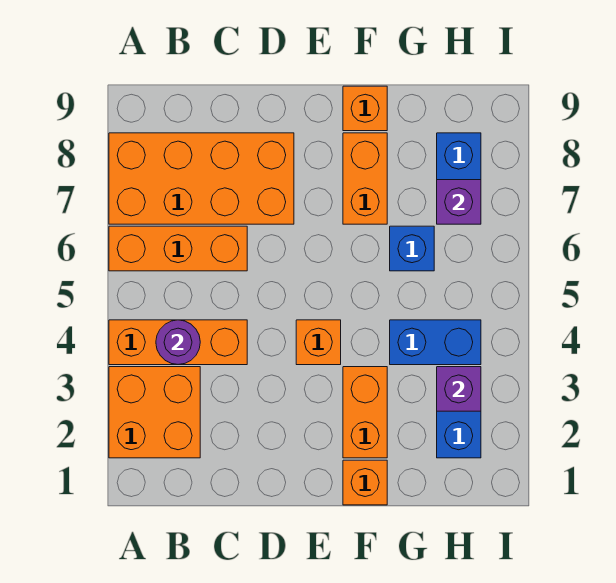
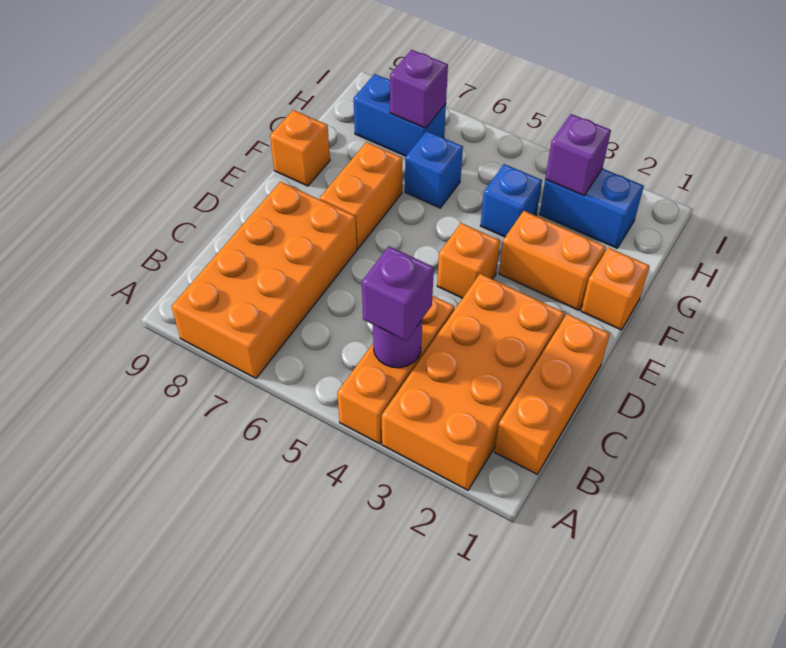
orange brick A2:B3 level 1 -> orange brick A2:D3 level 1
orange brick A6:C6 level 1 -> orange brick B1:D1 level 1
none -> purple brick B4 level 3
orange brick F7:F8 level 1 -> orange brick E7:F7 level 1
blue brick G4:H4 level 1 -> blue brick G4 level 1

